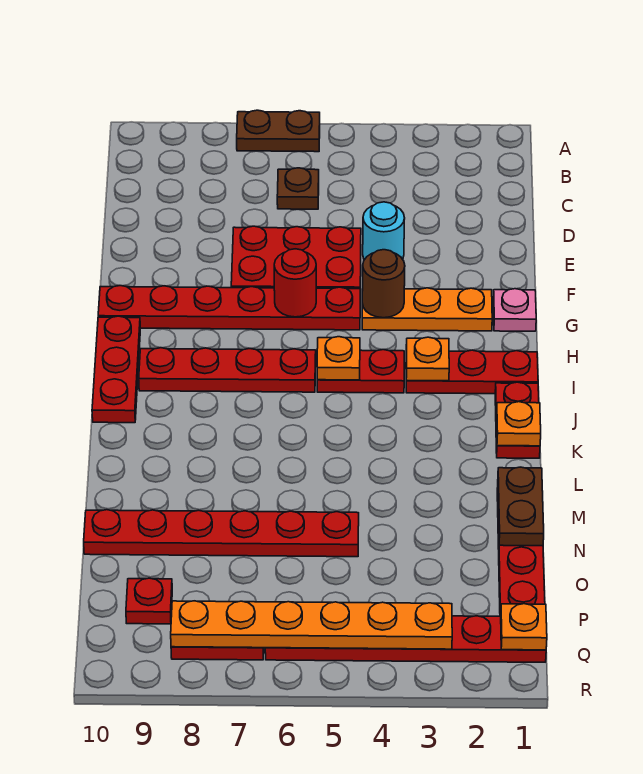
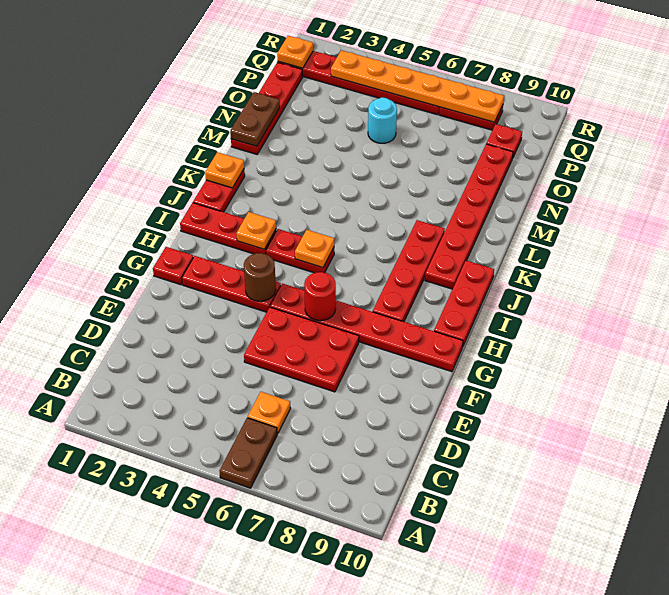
brown plate A6:A7 level 1 -> brown plate A6:B6 level 1
brown plate C6 level 1 -> orange plate C6 level 1
cyan round brick E4 level 1 -> cyan round brick O5 level 1
pink plate G1 level 1 -> red plate G1 level 1
orange plate G2:G4 level 1 -> red plate G2:G4 level 1
red plate I6:I9 level 1 -> red plate H8:K8 level 1
red plate N5:N10 level 1 -> red plate J9:O9 level 1

